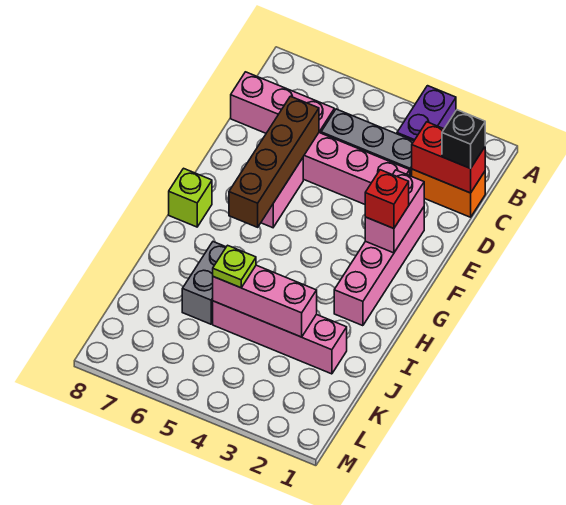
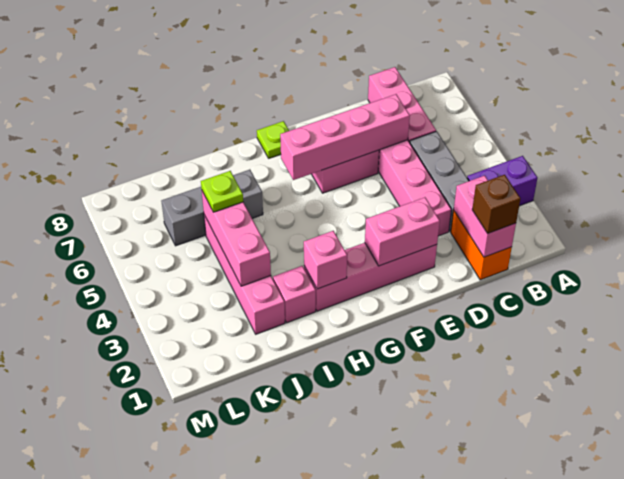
red brick C1:C2 level 2 -> pink brick C1:C2 level 2
black brick C1 level 3 -> brown brick C1 level 3
brown brick D6:G6 level 2 -> pink brick D6:G6 level 2
red brick F2 level 3 -> none
lime brick G8 level 1 -> lime plate G8 level 1
none -> pink brick H2 level 2
none -> pink brick I2 level 1
grey brick I6:J6 level 1 -> grey brick I6:K6 level 1

